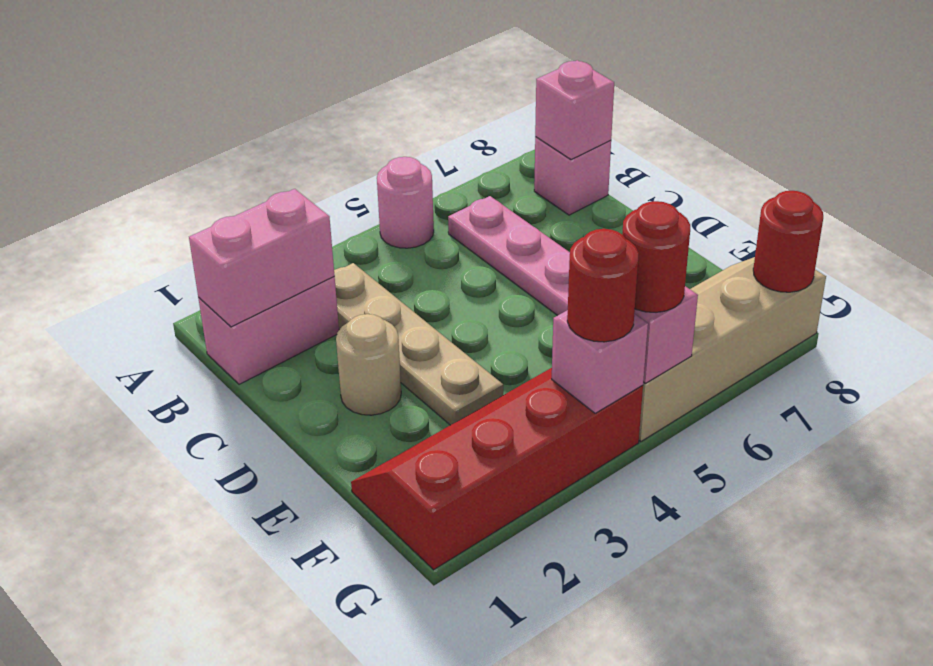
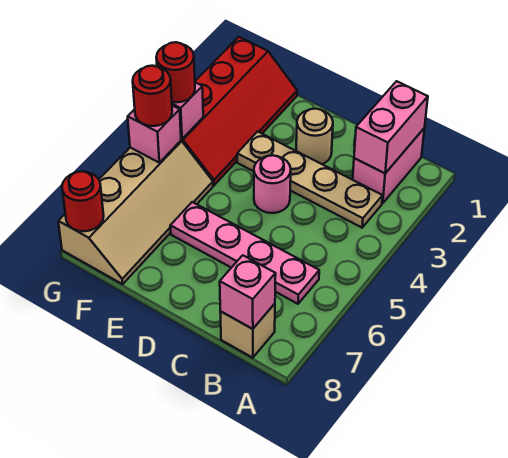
pink round brick A5 level 1 -> pink round brick D4 level 1
pink brick B8 level 1 -> tan brick B8 level 1

